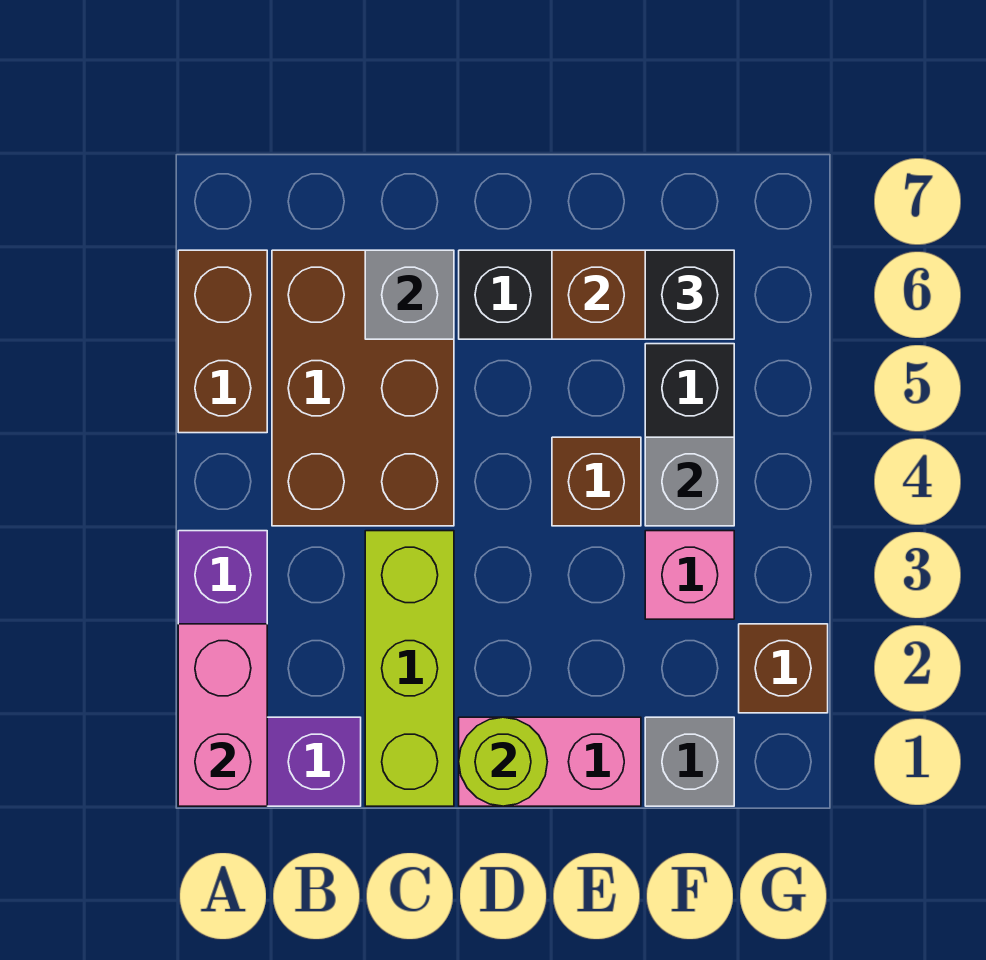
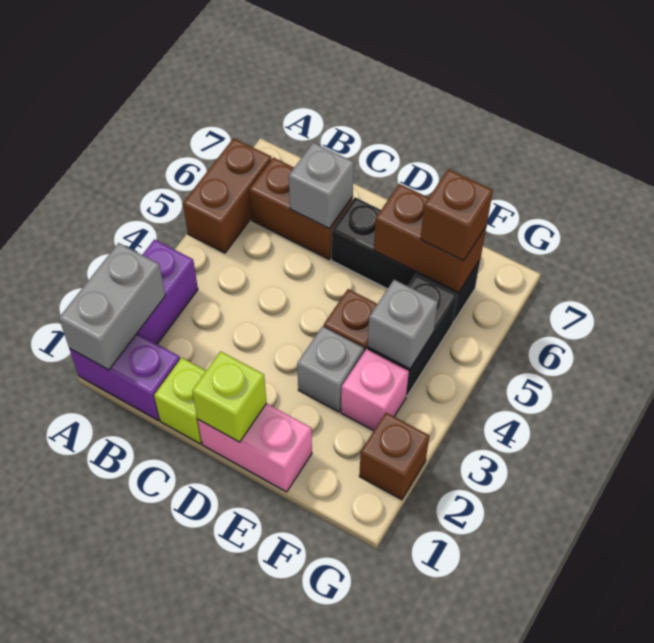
pink brick A1:A2 level 2 -> grey brick A1:A2 level 2
brown brick B4:C6 level 1 -> brown brick B6:C6 level 1
lime brick C1:C3 level 1 -> lime brick C1 level 1
lime round brick D1 level 2 -> lime brick D1 level 2
grey brick F1 level 1 -> grey brick E3 level 1
black brick F6 level 3 -> brown brick F6 level 3

